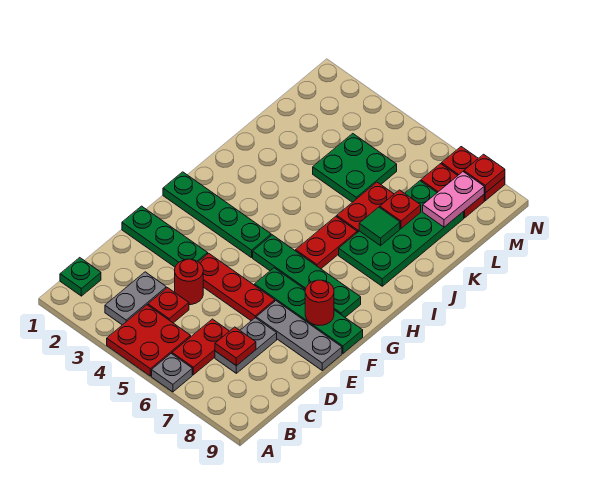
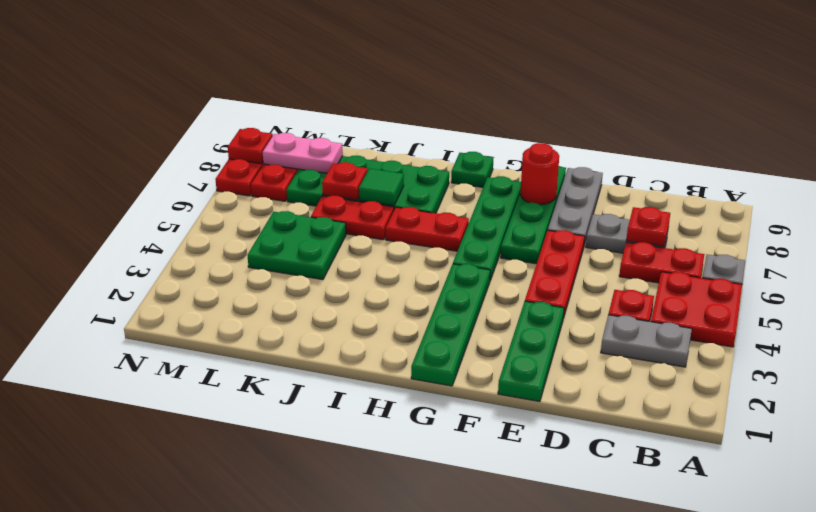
green plate B1 level 1 -> green plate H9 level 1
red round brick D4 level 1 -> none

